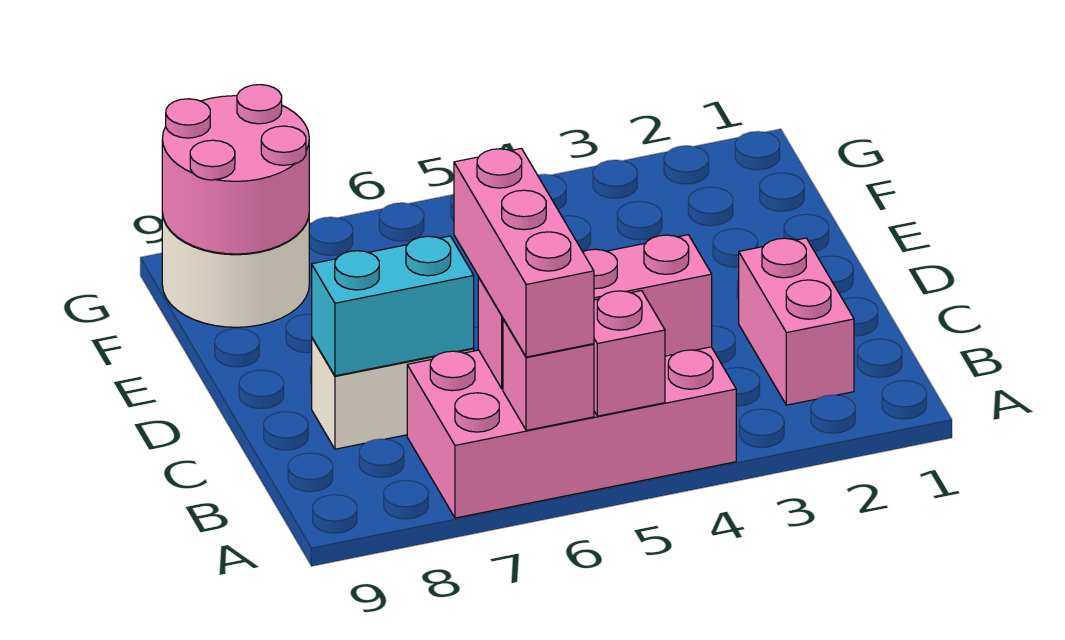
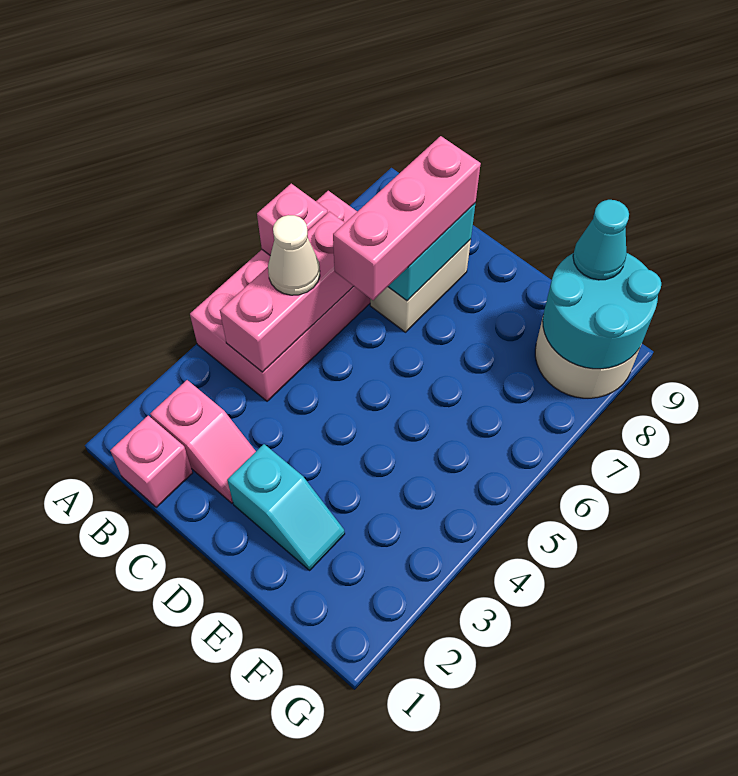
pink brick A5 level 2 -> pink brick B1 level 1
pink brick A6:C6 level 3 -> pink brick C6:C8 level 3
pink brick B2:C2 level 1 -> pink slope B2:C2 level 1 top B
none -> white cone B5 level 3
none -> cyan slope D2:E2 level 1 top D
pink round brick F8:G9 level 2 -> cyan round brick F8:G9 level 2
none -> cyan cone F9 level 3

